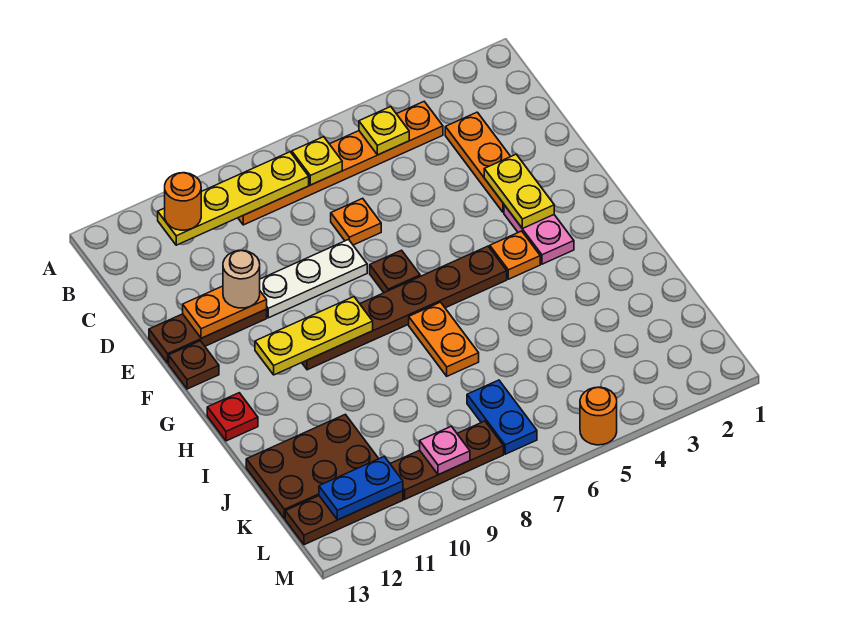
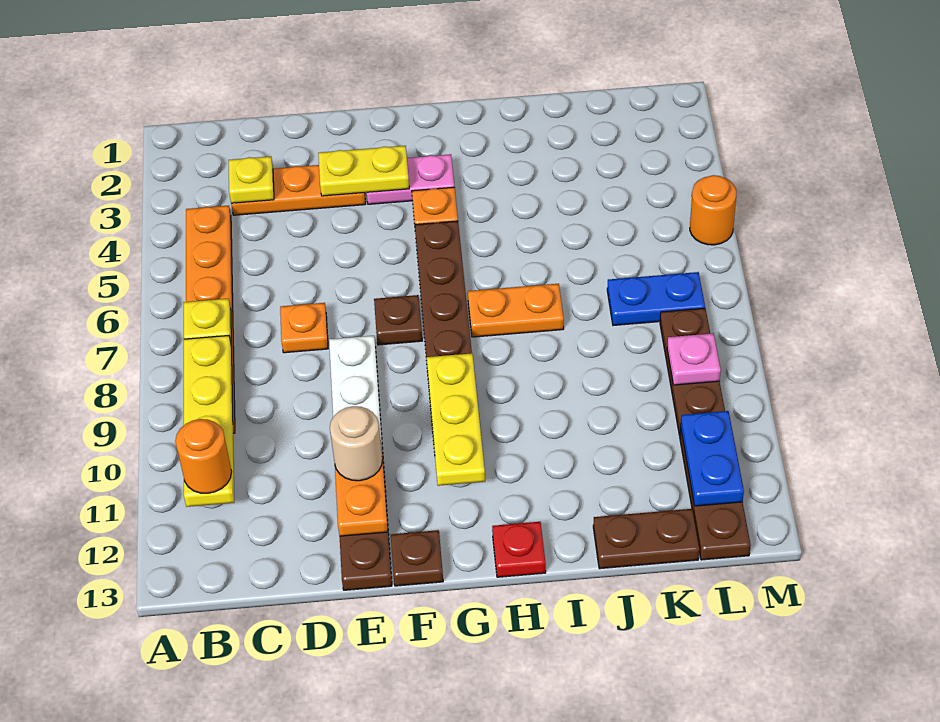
yellow plate B5 level 2 -> yellow plate C3 level 2
brown plate J11:K13 level 1 -> brown plate J13:K13 level 1

